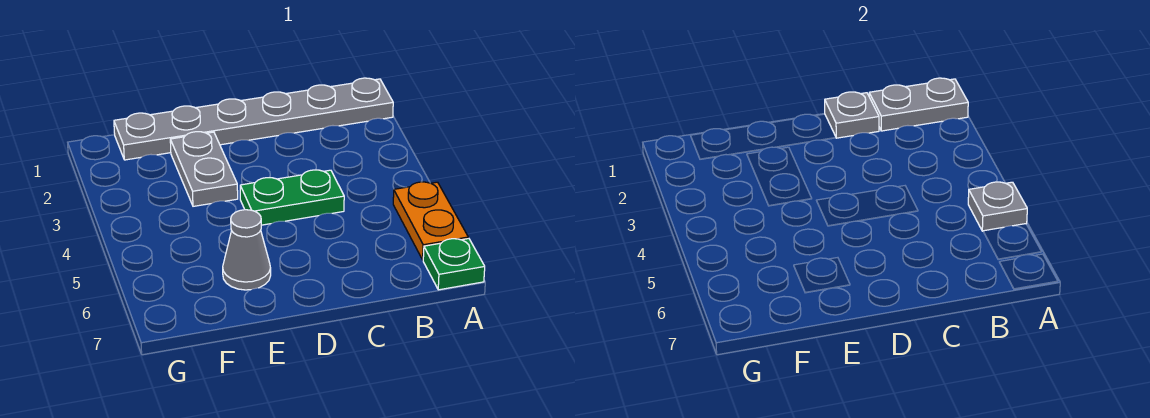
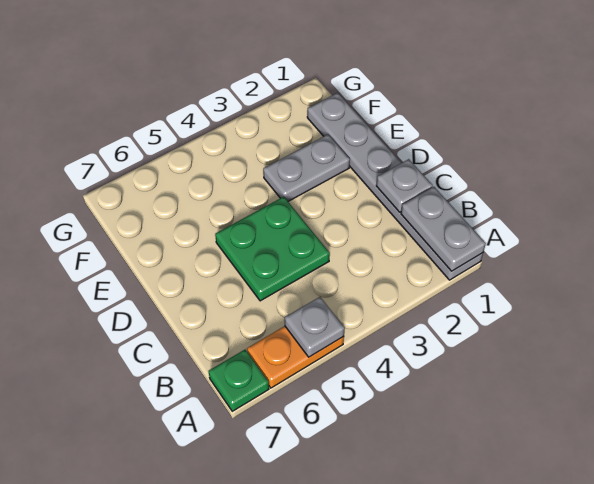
green plate C4:D4 level 1 -> green plate C4:D5 level 1
grey cone E6 level 1 -> none

